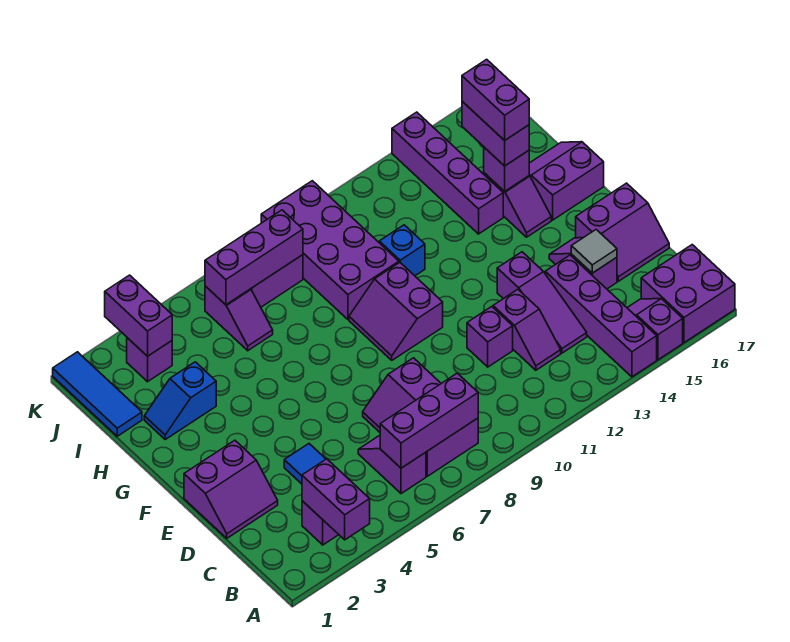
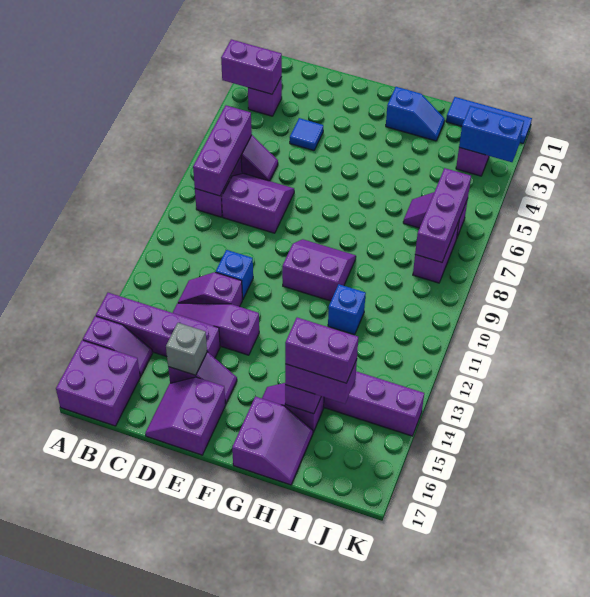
purple slope D1:E2 level 1 top E -> none
purple brick D11 level 1 -> blue brick D11 level 1
grey tile D15 level 2 -> grey brick D15 level 2
blue slope H2:H3 level 1 top 3 -> blue slope G2:H2 level 1 top G
purple brick H9:K10 level 1 -> none
purple brick J3:K3 level 2 -> blue brick J3:K3 level 2

